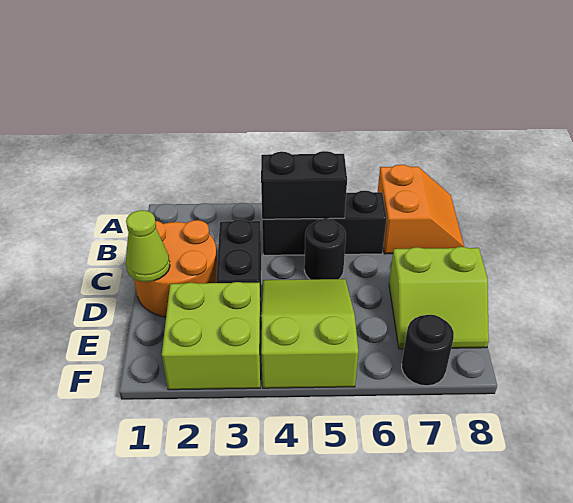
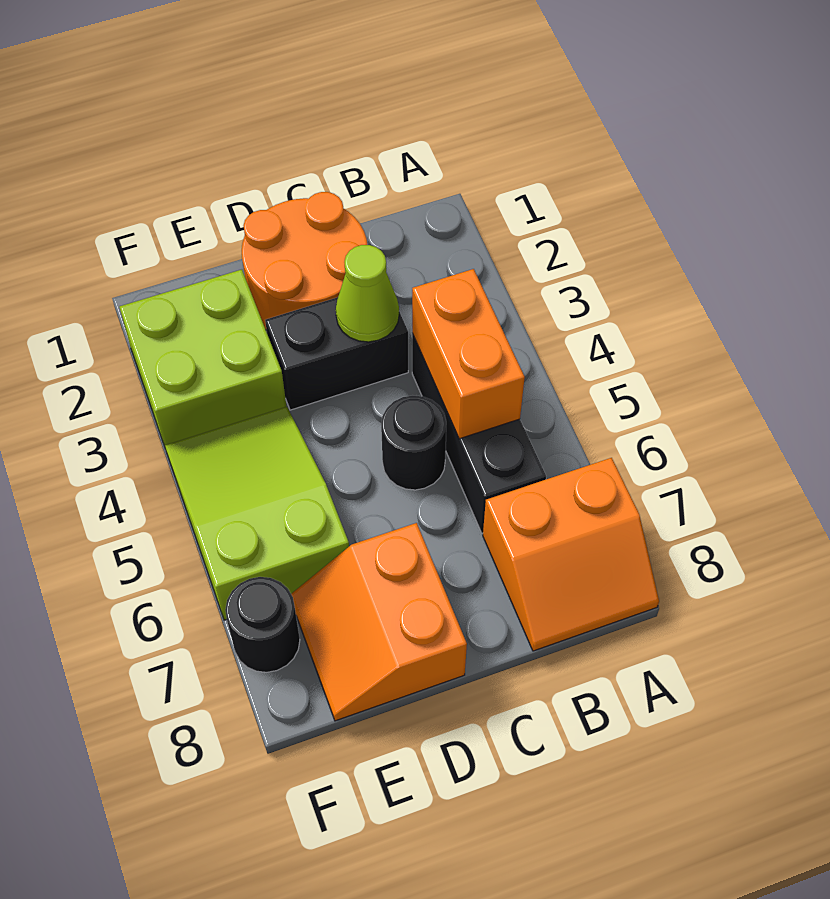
black brick B4:B5 level 2 -> orange brick B4:B5 level 2
lime cone D1 level 2 -> lime cone C3 level 2
lime slope D4:F5 level 1 top F -> lime slope E4:F6 level 1 top 6
lime slope D7:E8 level 1 top D -> orange slope D7:E8 level 1 top D

